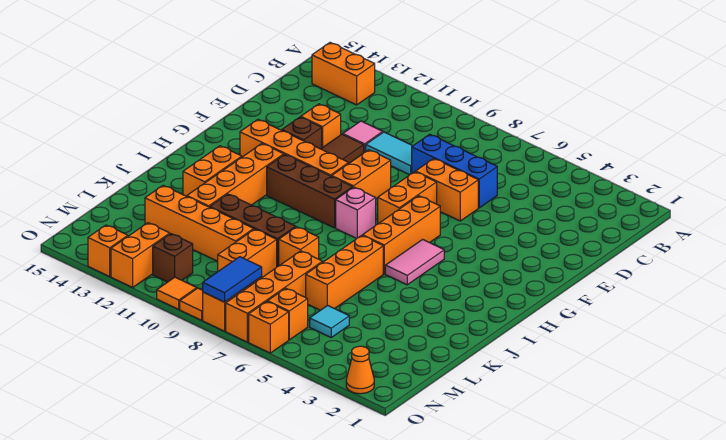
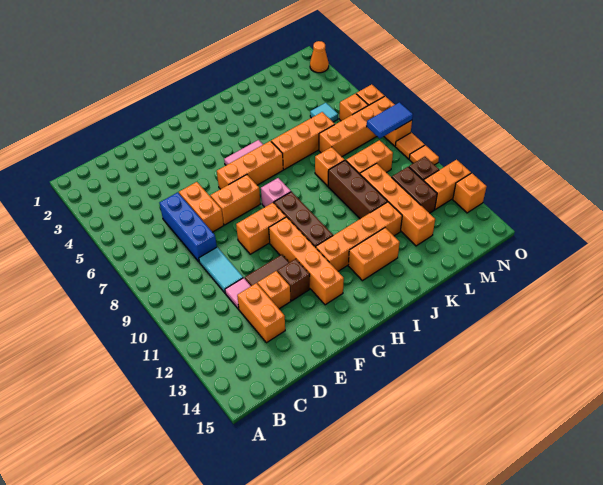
orange brick B13:B14 level 1 -> orange brick D12:D13 level 1
none -> brown brick M11:M12 level 1

